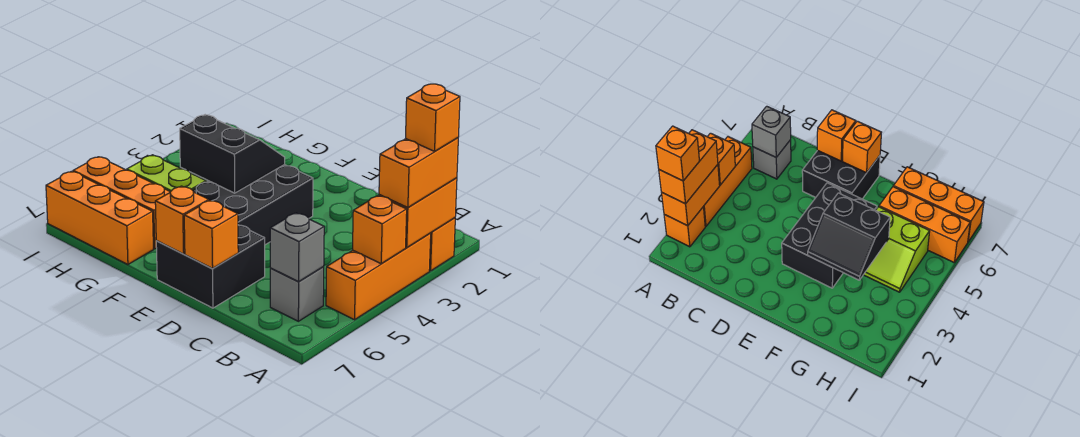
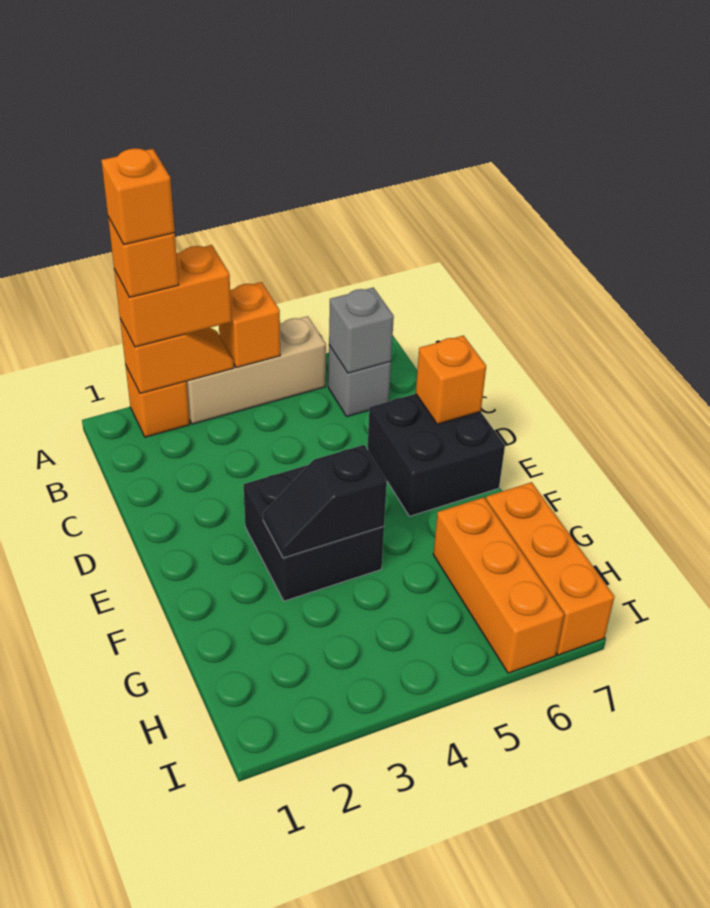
orange brick A2:A3 level 2 -> orange slope A2:A3 level 2 top 2
orange brick A3:A5 level 1 -> tan brick A3:A5 level 1
black brick E3:F5 level 1 -> black brick E3:F4 level 1
orange brick E7 level 2 -> orange brick A2 level 5
black slope F3:G4 level 2 top 4 -> black slope F3:F4 level 2 top 4
lime slope G4:H5 level 1 top 5 -> none

